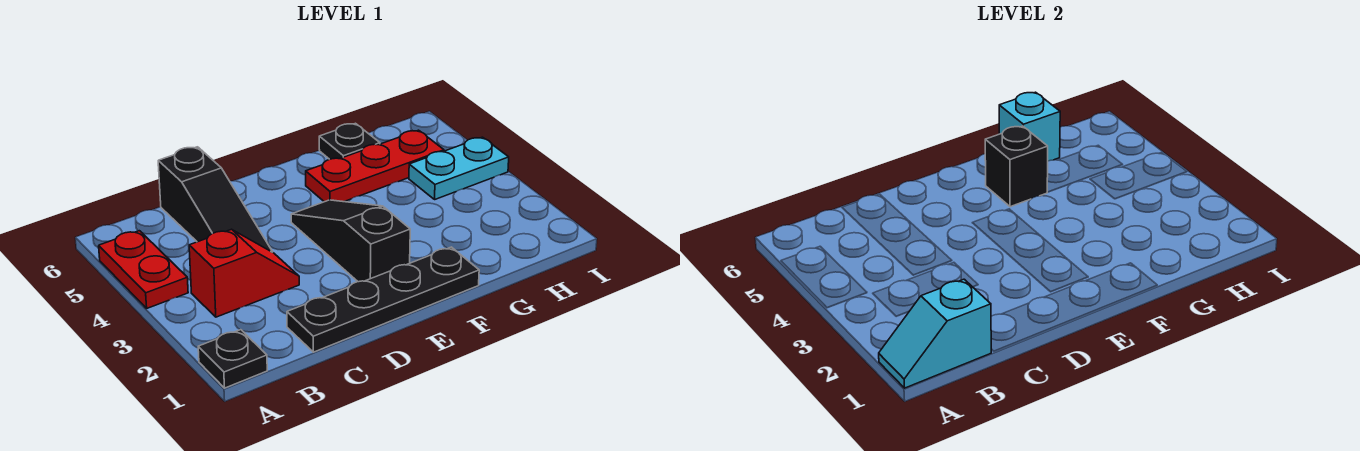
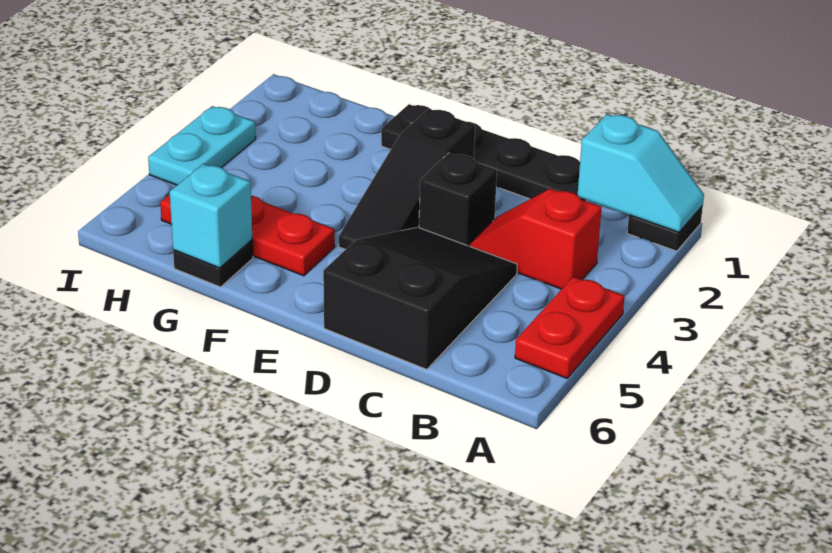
black slope C4:C6 level 1 top 6 -> black slope C4:D6 level 1 top 6
black brick F5 level 2 -> black brick D3 level 1
cyan plate H4:I4 level 1 -> cyan plate I3:I4 level 1

